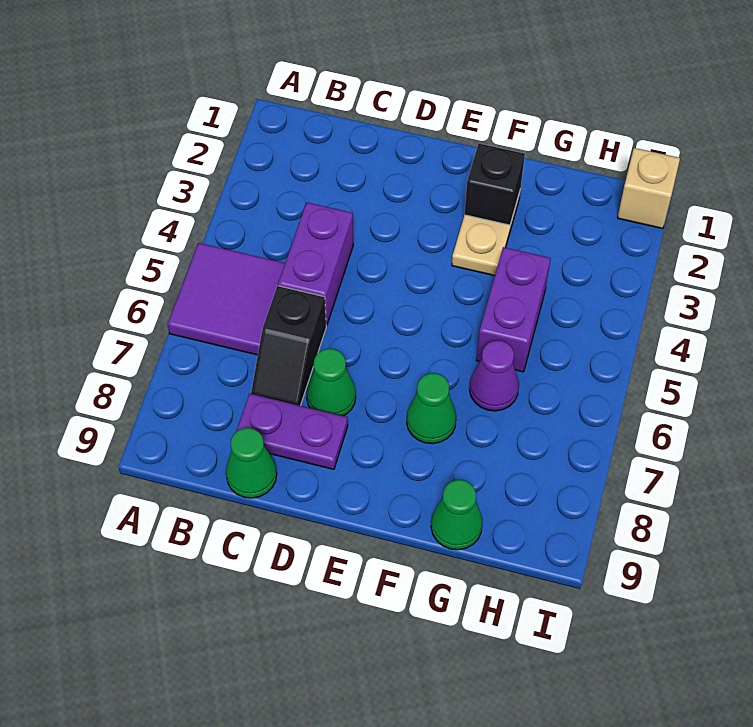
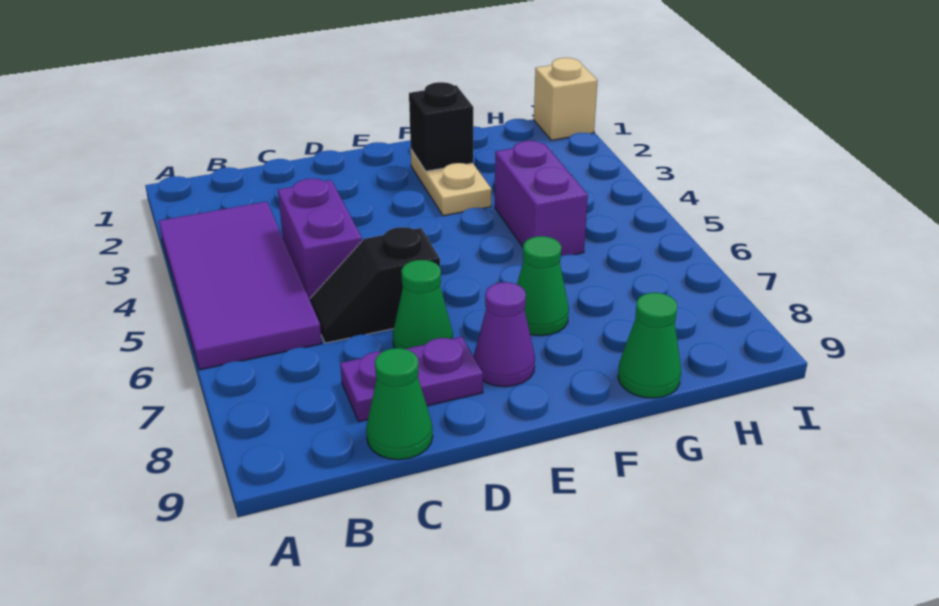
purple tile A5:B6 level 1 -> purple tile A3:B6 level 1
black slope C6:C7 level 1 top 6 -> black slope C6:D6 level 1 top D
purple cone G6 level 1 -> purple cone E8 level 1

